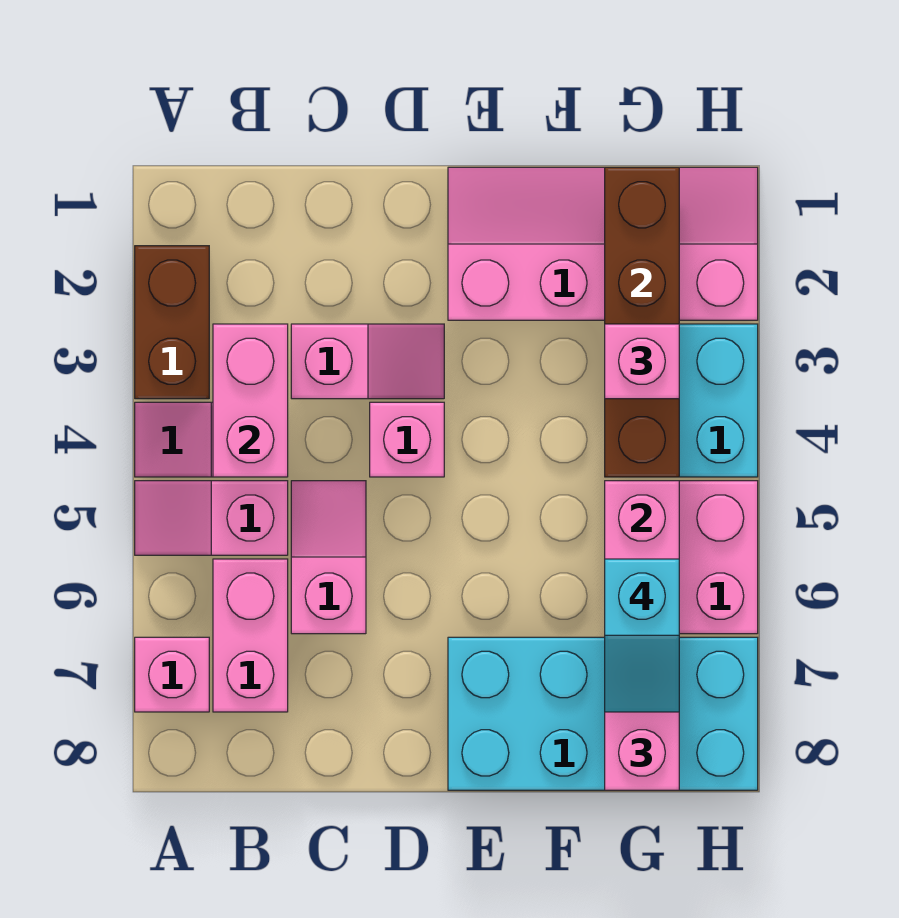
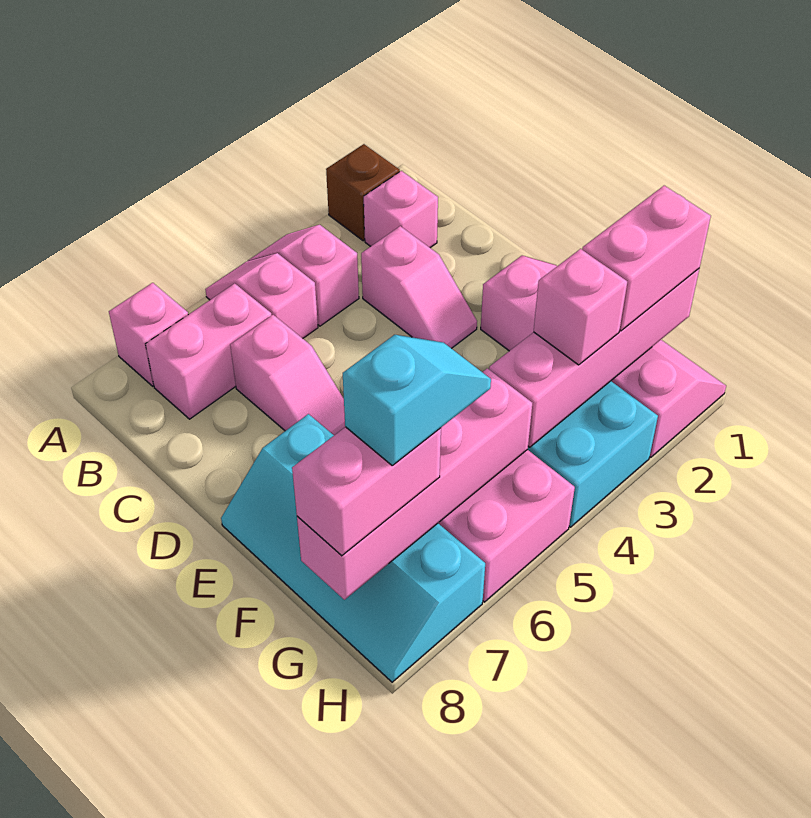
brown brick A2:A3 level 1 -> brown brick A2 level 1
pink brick B3:B4 level 2 -> pink brick G1:G2 level 3
pink slope C5:C6 level 1 top 6 -> pink slope C6:D6 level 1 top C
pink brick D4 level 1 -> pink brick B2 level 1
cyan brick E7:H8 level 1 -> cyan slope E7:H8 level 1 top 7
brown brick G1:G4 level 2 -> pink brick G1:G4 level 2
cyan slope G6:G7 level 4 top 6 -> cyan slope G6:G7 level 4 top 7

